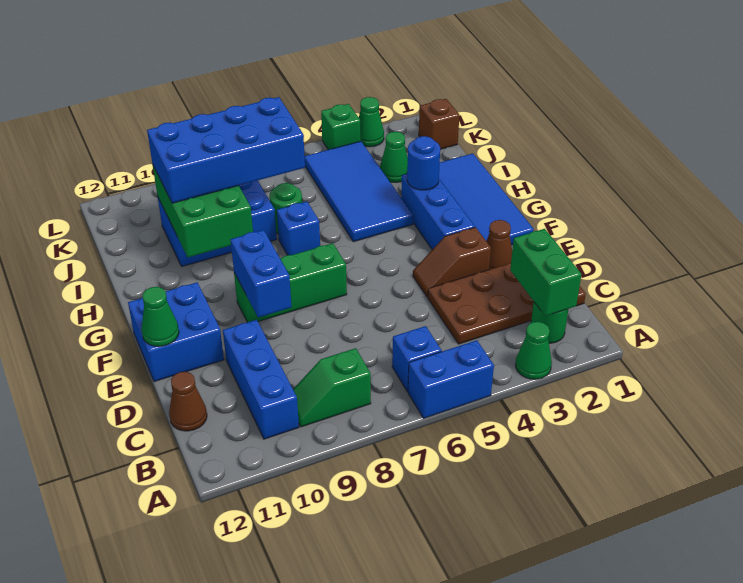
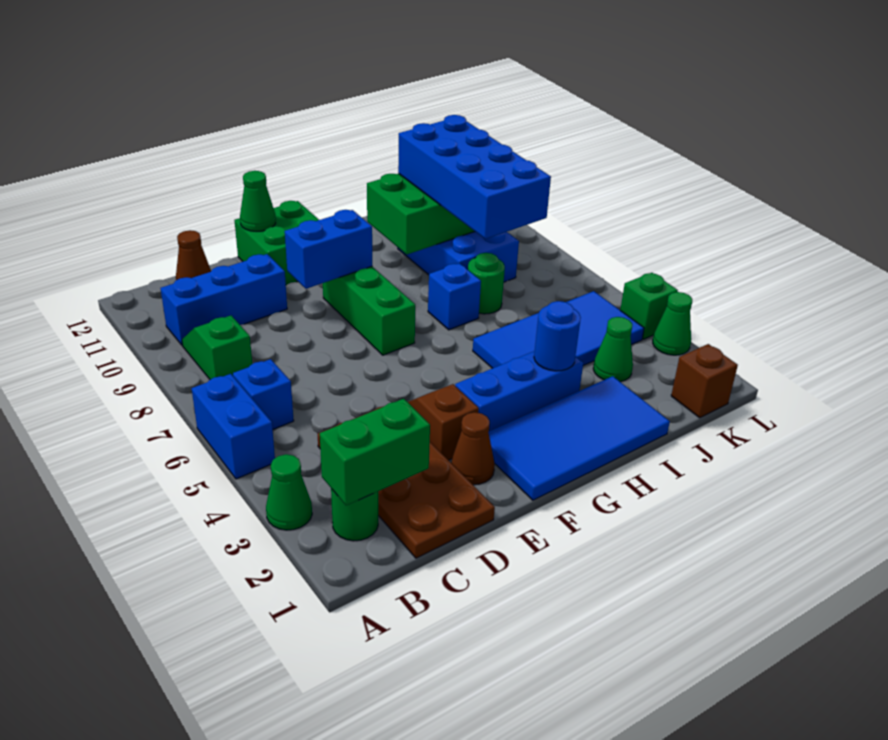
blue brick E11:F12 level 1 -> green brick E11:F12 level 1

